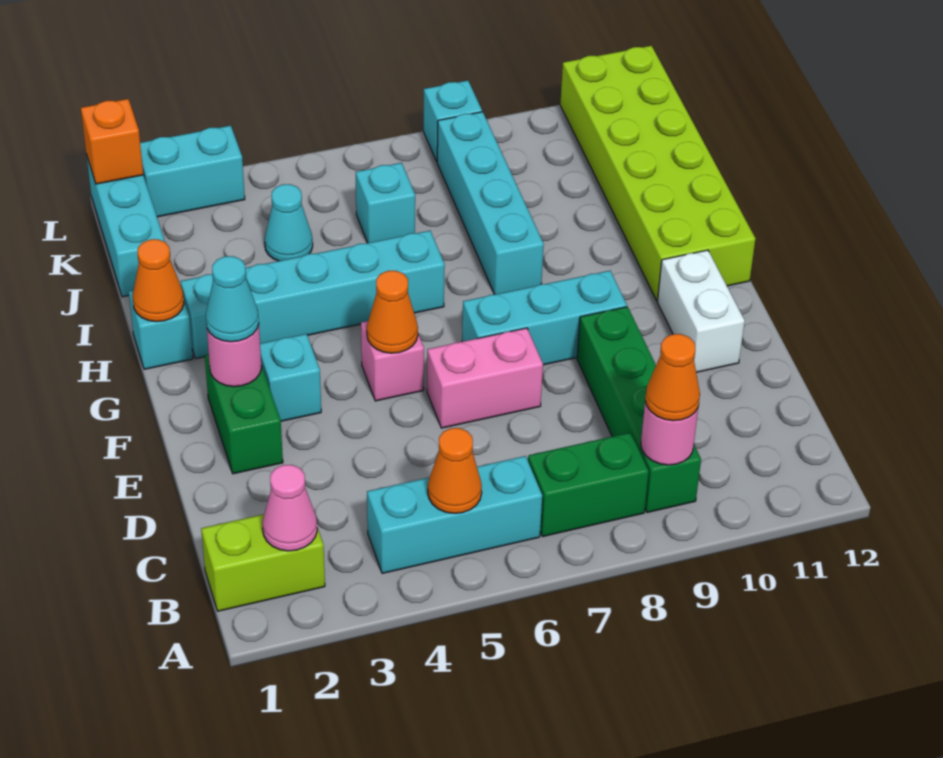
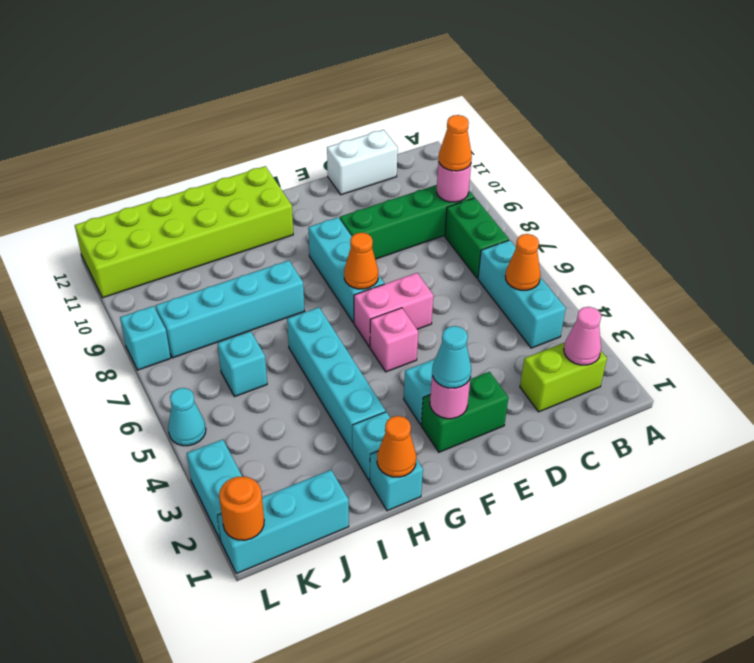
lime brick B1:B2 level 1 -> lime brick B2:C2 level 1
pink brick E6:E7 level 1 -> pink brick E6:F6 level 1
white brick E11:F11 level 1 -> white brick C12:D12 level 1
orange cone F5 level 2 -> orange cone F7 level 2
cyan cone J4 level 1 -> cyan cone L5 level 1
orange brick L1 level 2 -> orange round brick L1 level 2

